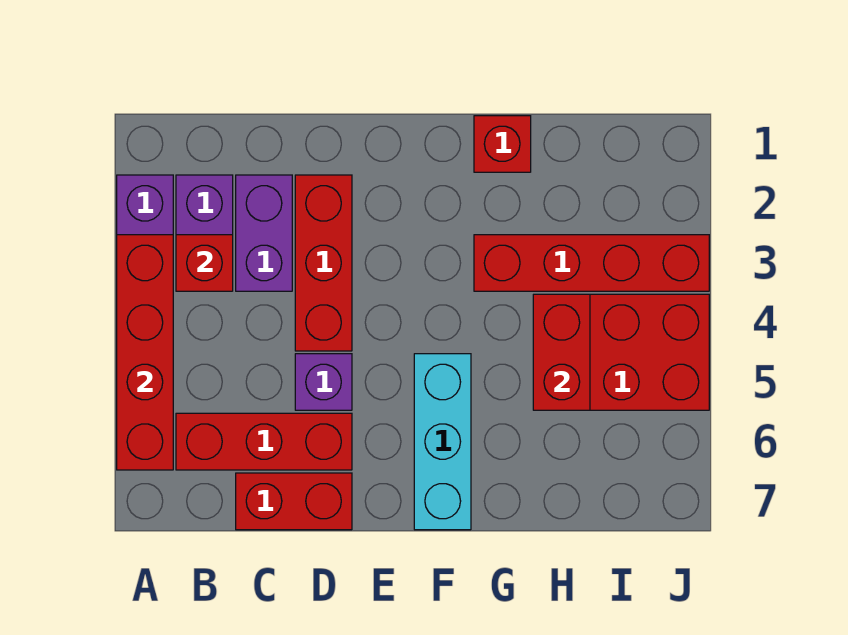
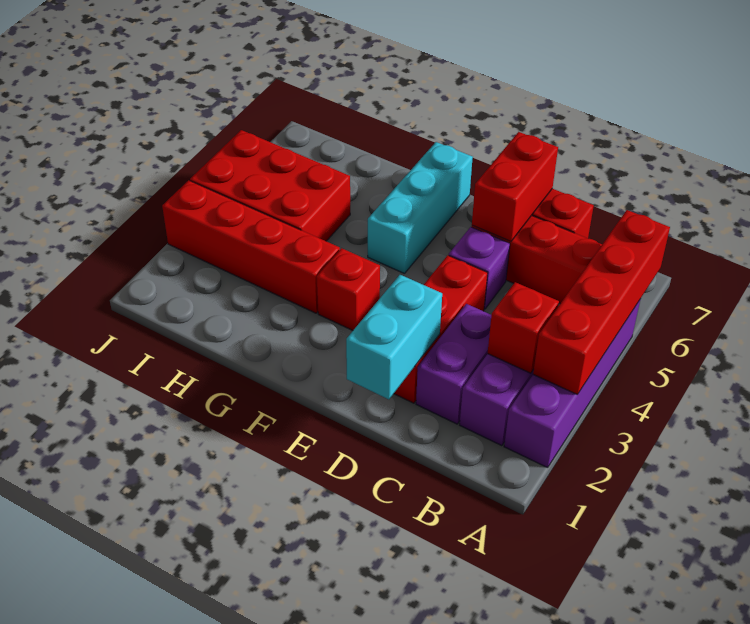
none -> cyan brick D1:D2 level 2
red brick G1 level 1 -> red brick F3 level 1
red brick H4:H5 level 2 -> red brick D6:D7 level 2

